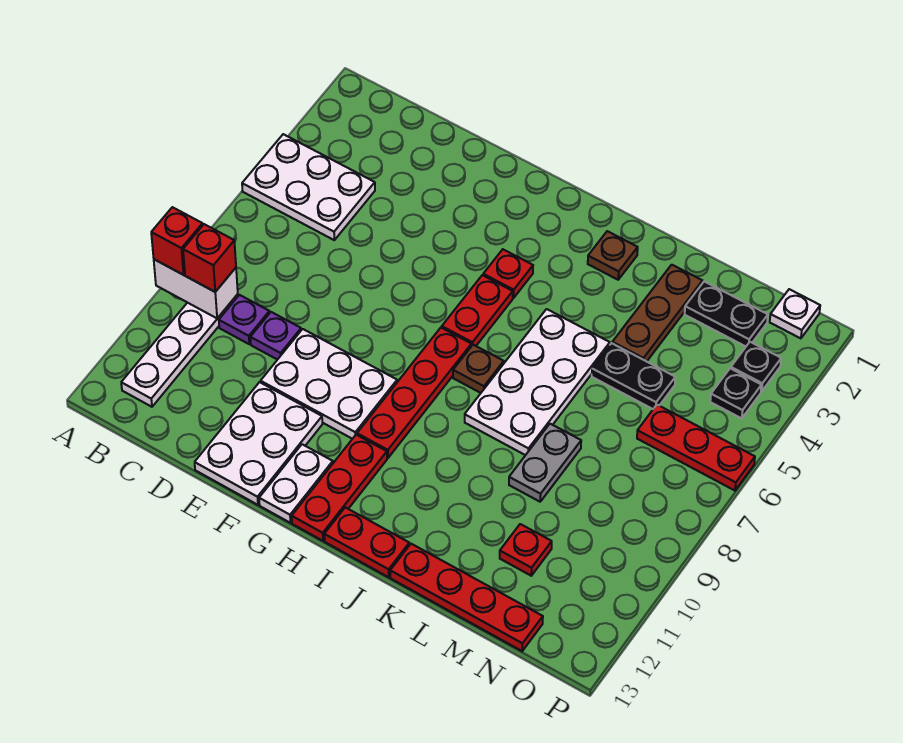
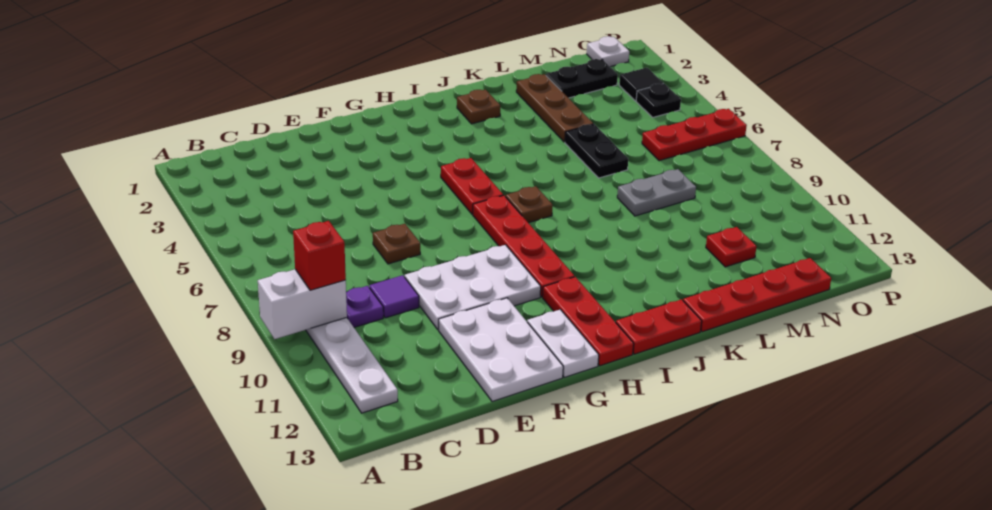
white plate A4:C5 level 1 -> none
red brick A9 level 3 -> none
purple plate D9 level 1 -> purple tile D9 level 1
none -> brown plate E7 level 1
red plate H4 level 1 -> none
white plate J5:K8 level 1 -> none
black plate L5:M5 level 1 -> black plate L5:L6 level 1
grey plate L8:L9 level 1 -> grey plate L8:M8 level 1
black plate O3 level 1 -> black tile O3 level 1

